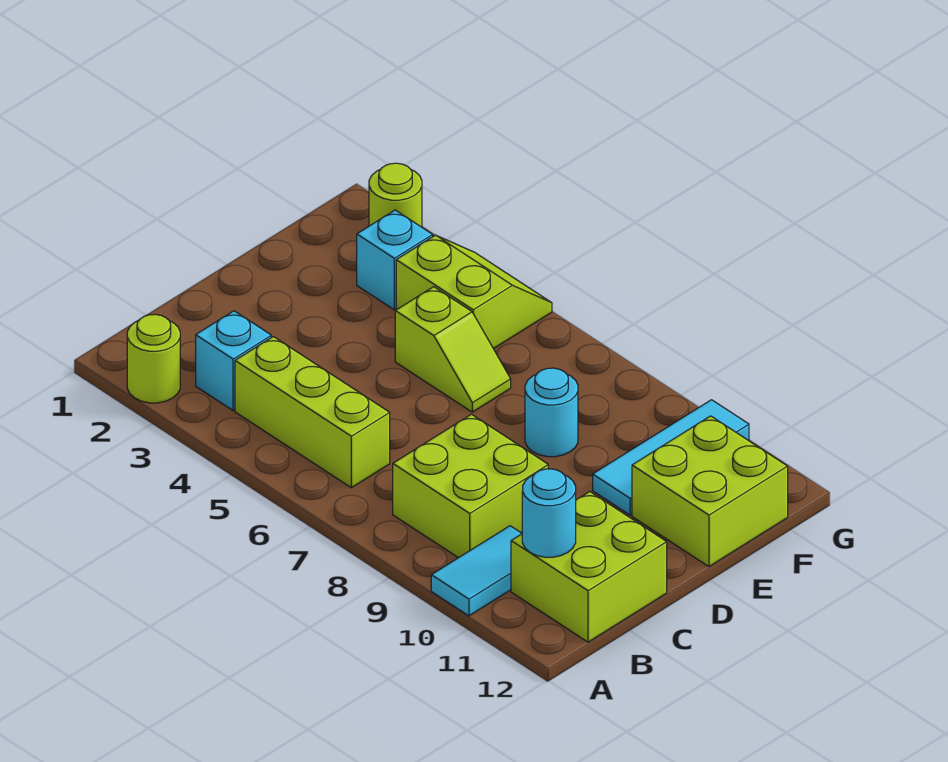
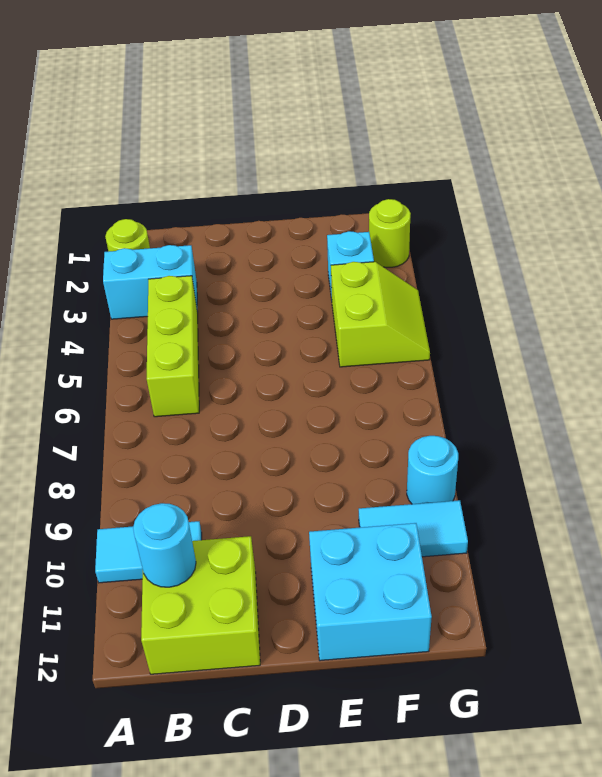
cyan brick B3 level 1 -> cyan brick A3:B3 level 1
lime brick B8:C9 level 1 -> none
lime slope E5:E6 level 1 top 5 -> none
cyan round brick E8 level 1 -> cyan round brick G9 level 1
cyan tile E10:G10 level 1 -> cyan tile F10:G10 level 1
lime brick E11:F12 level 1 -> cyan brick E11:F12 level 1

